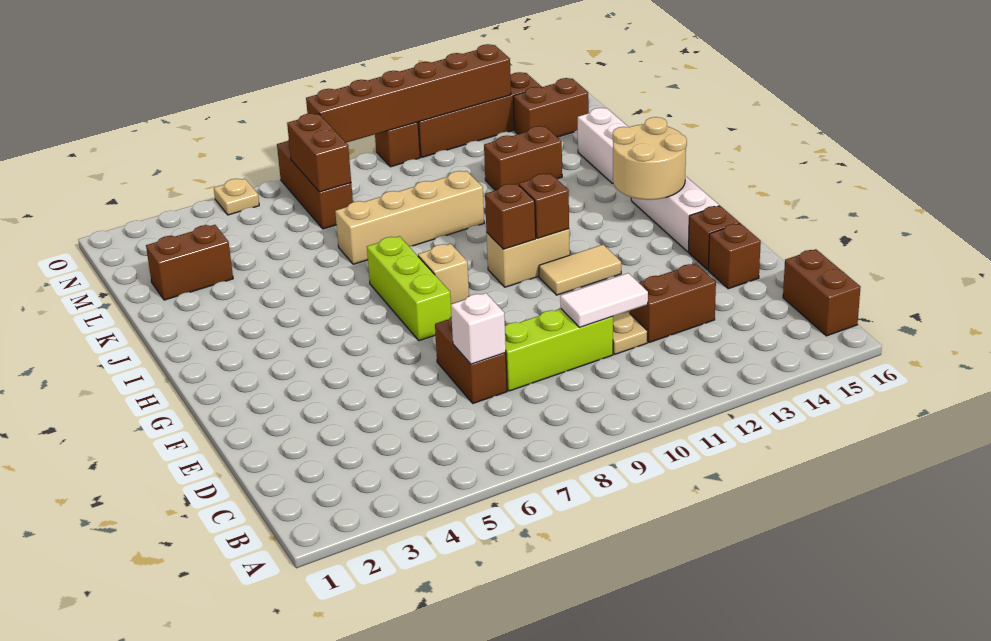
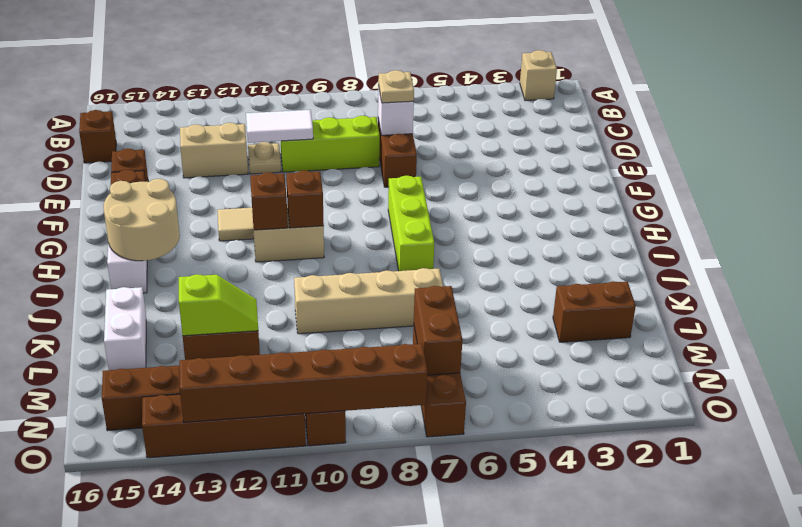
brown brick B16:C16 level 1 -> brown brick C16 level 1
brown brick D12:D13 level 1 -> tan brick D12:D13 level 1
tan brick H8 level 1 -> tan brick A2 level 1
none -> lime slope L12:L13 level 2 top 13
tan plate O5 level 1 -> tan plate D7 level 3

